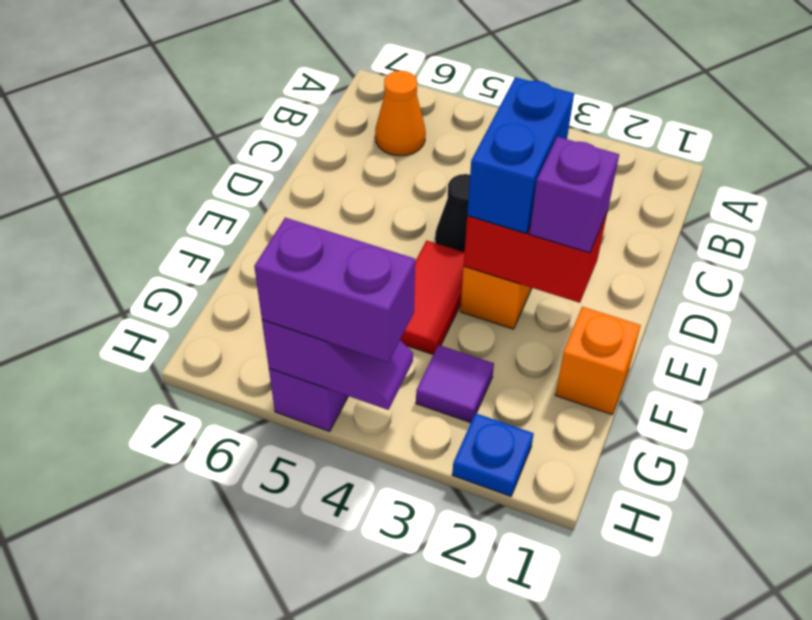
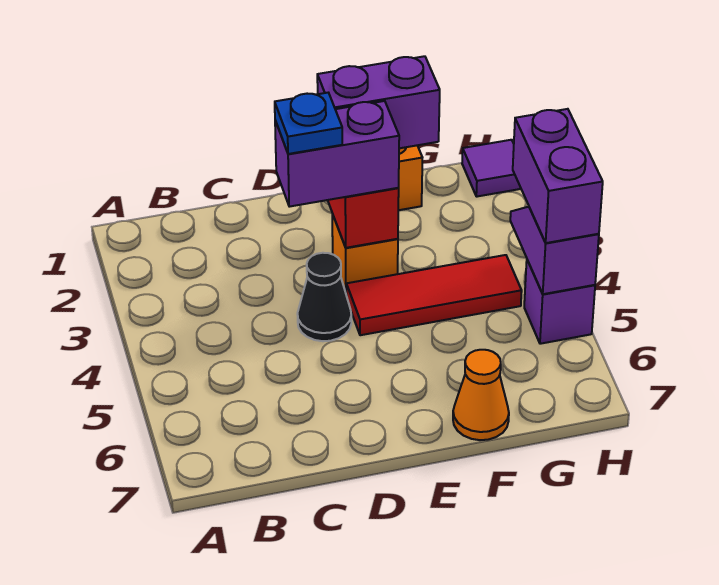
orange cone B6 level 1 -> orange cone F7 level 1
blue brick D3:E3 level 3 -> purple brick D3:E3 level 3
purple brick E2 level 3 -> purple brick E2:F2 level 3
red tile E4:F4 level 1 -> red tile E4:G4 level 1
purple tile G3 level 1 -> purple tile H1 level 1
blue plate H2 level 1 -> blue plate D3 level 4

